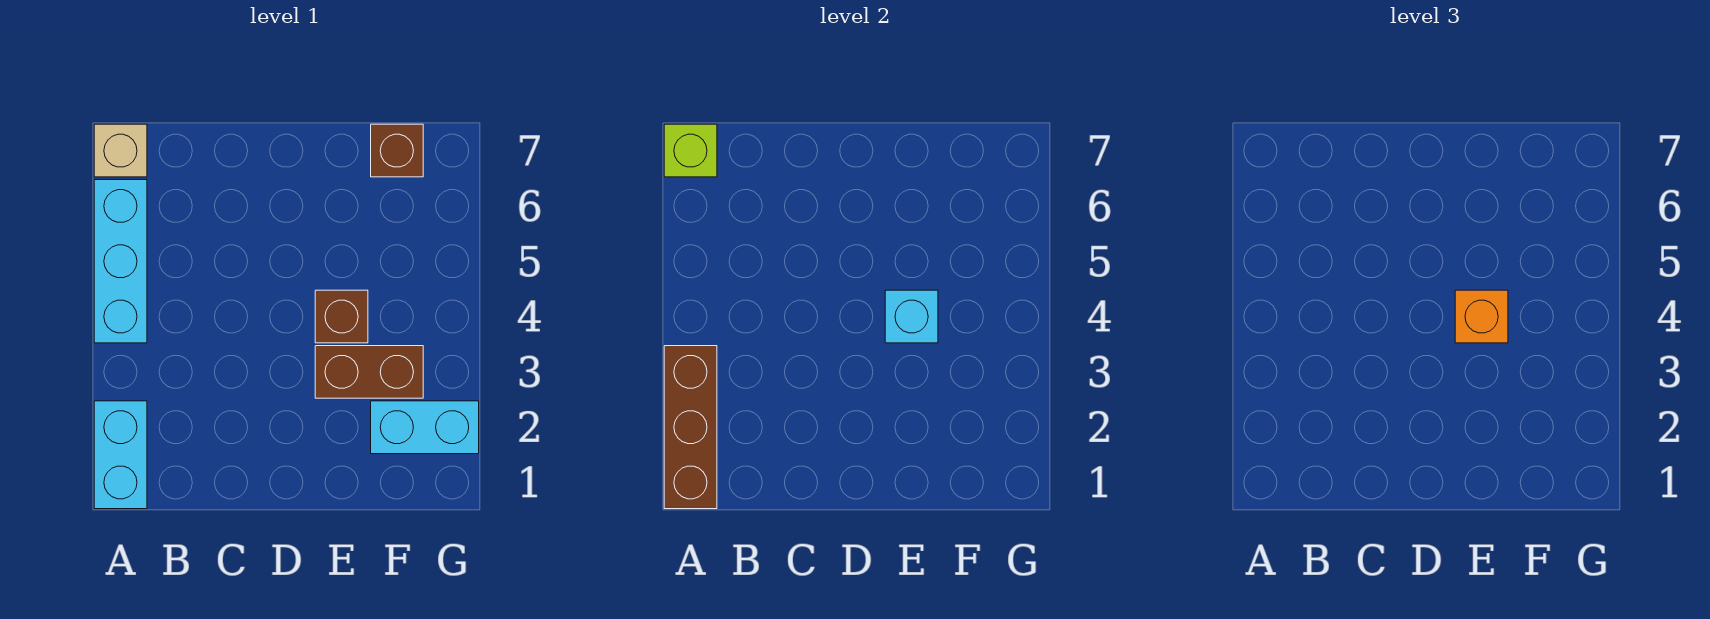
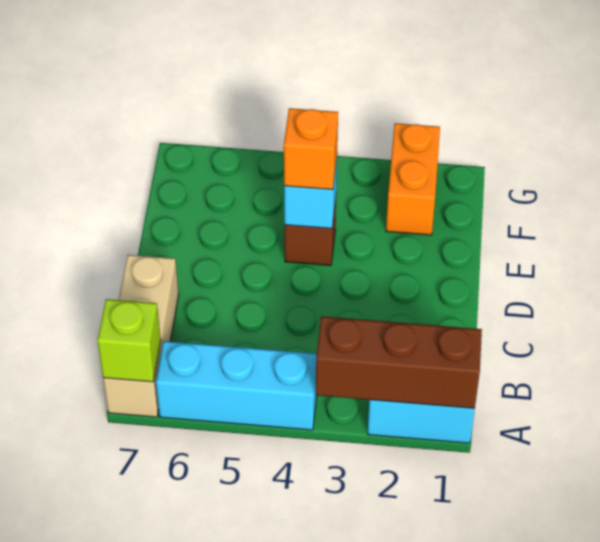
tan brick A7 level 1 -> tan brick A7:C7 level 1
brown brick E3:F3 level 1 -> none
cyan brick F2:G2 level 1 -> orange brick F2:G2 level 1
brown brick F7 level 1 -> none

